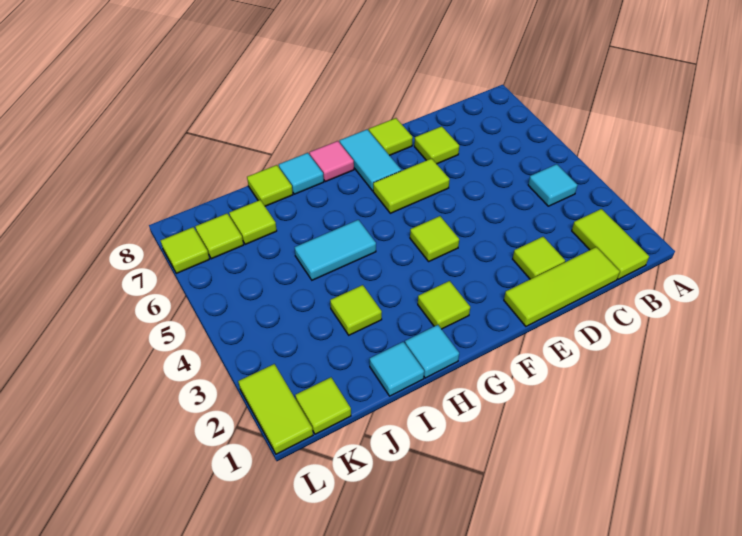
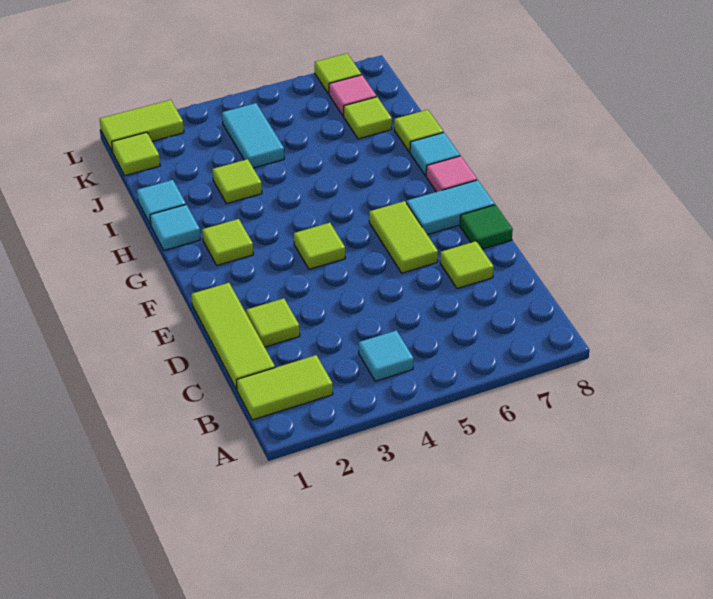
lime tile E8 level 1 -> green tile E8 level 1
cyan tile H5:I5 level 1 -> cyan tile J4:K4 level 1
lime tile K7 level 1 -> pink tile K7 level 1

